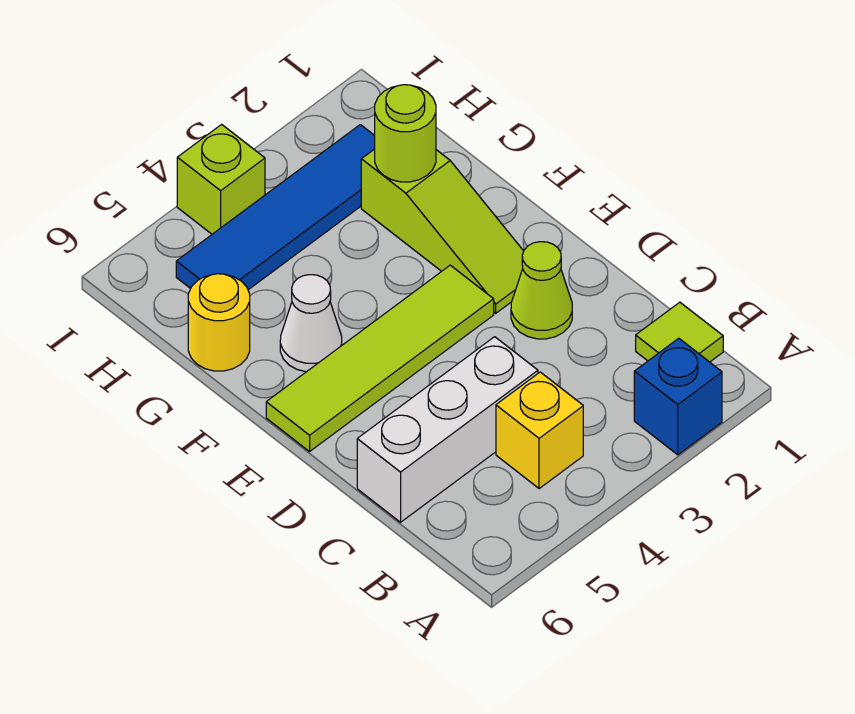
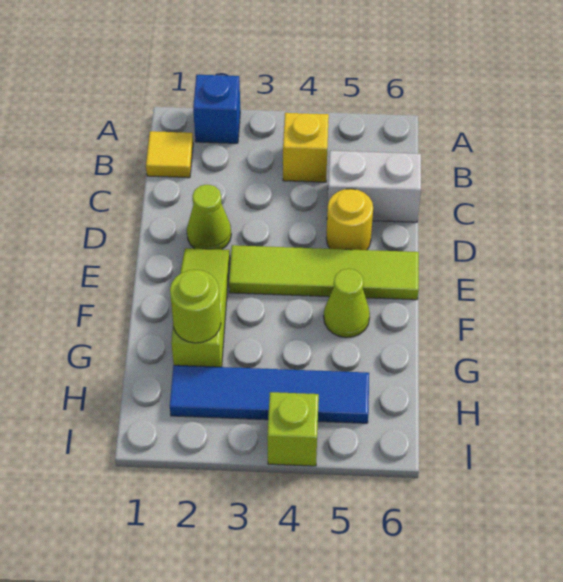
lime tile B1 level 1 -> yellow tile B1 level 1
white brick C4:C6 level 1 -> white brick C5:C6 level 1
white cone F5 level 1 -> lime cone F5 level 1
yellow round brick G6 level 1 -> yellow round brick D5 level 1

